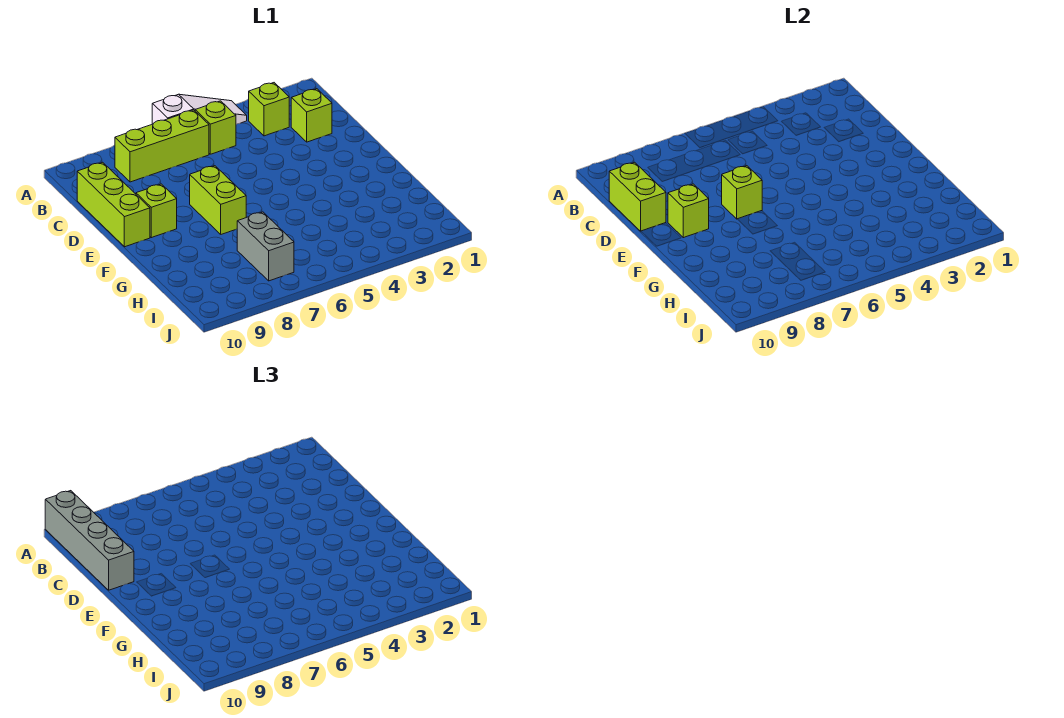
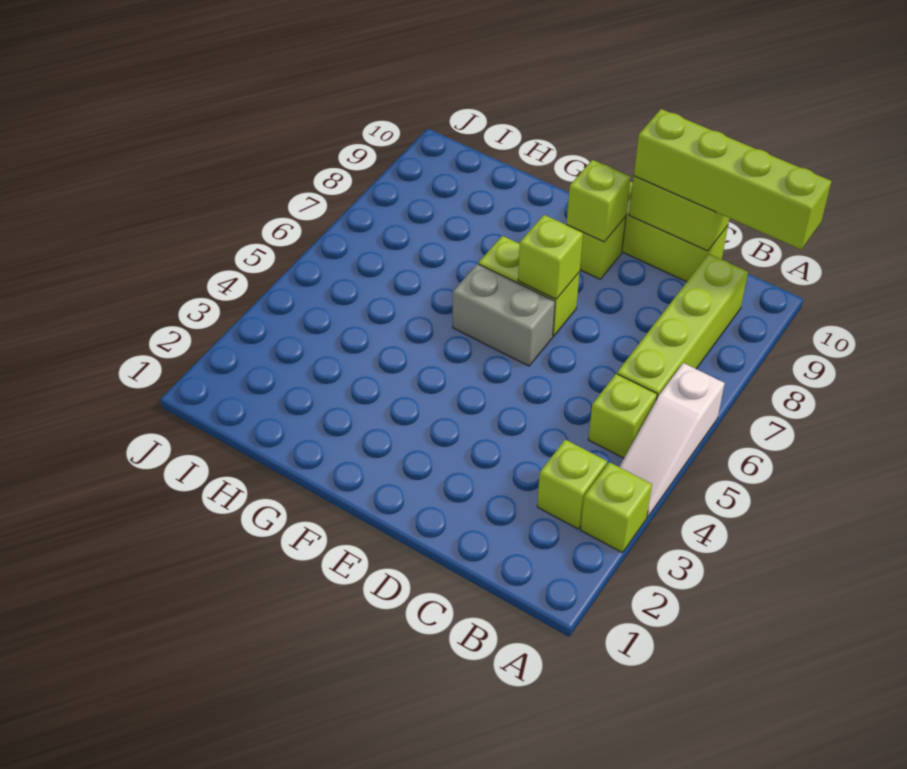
grey brick A10:D10 level 3 -> lime brick A10:D10 level 3
lime brick B6:B8 level 1 -> lime brick B6:B9 level 1
lime brick C2 level 1 -> lime brick A3 level 1
grey brick H7:I7 level 1 -> grey brick E6:F6 level 1

